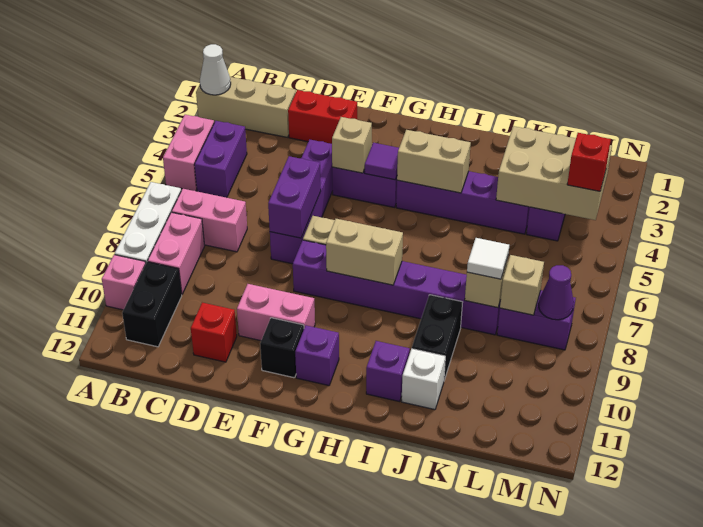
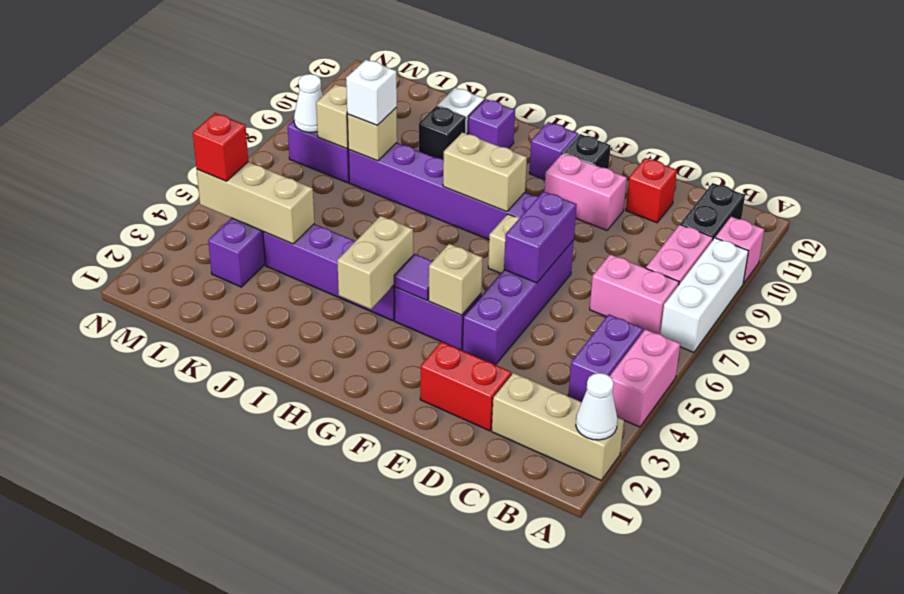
tan brick H4:I4 level 2 -> tan brick H3:H4 level 2
black brick J9:J10 level 1 -> black brick J10 level 1
tan brick K3:M4 level 2 -> tan brick K4:M4 level 2
white tile K8 level 3 -> white brick K8 level 3
purple cone M8 level 2 -> white cone M8 level 2

